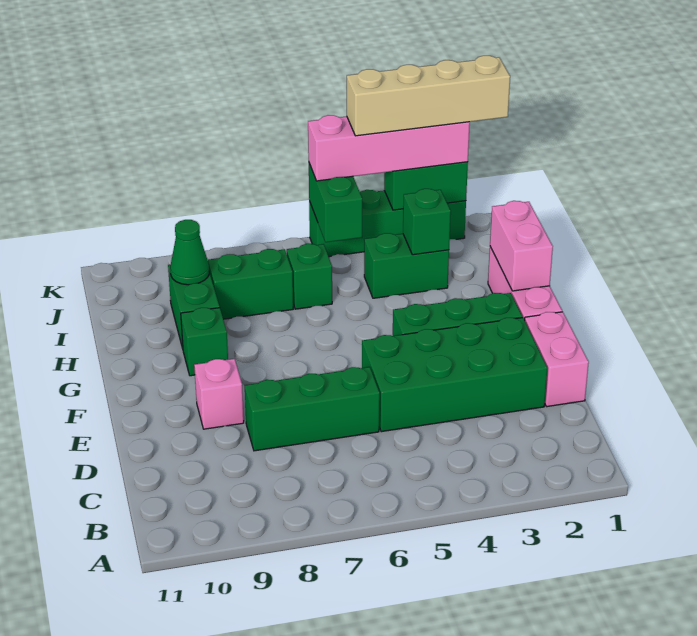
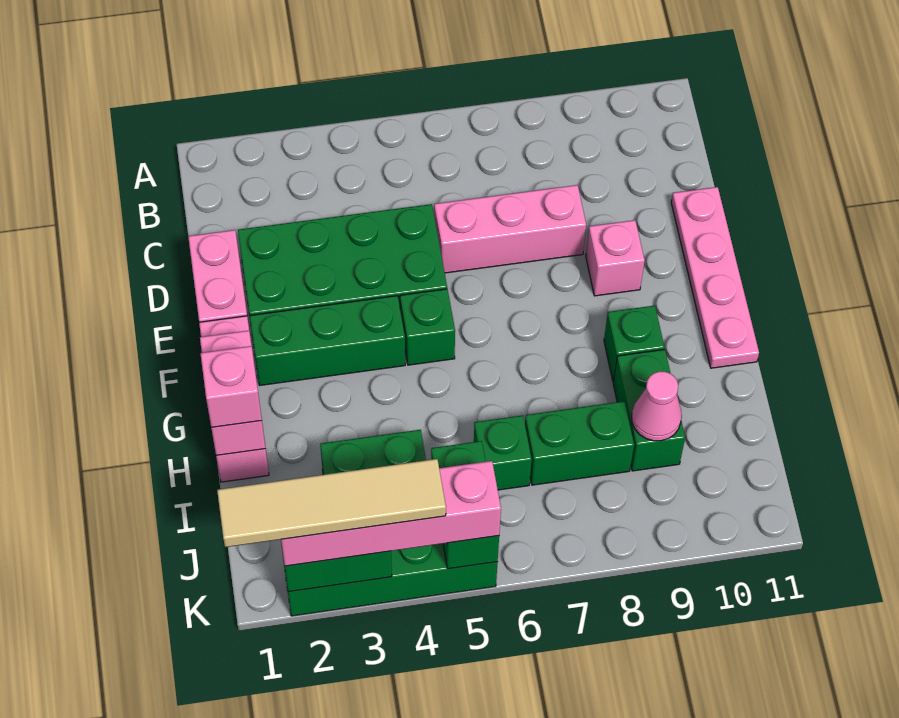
green brick D6:D8 level 1 -> pink brick D6:D8 level 1
none -> pink plate D11:G11 level 1
none -> pink brick H1 level 3
green brick I3 level 2 -> green brick F5 level 1
green cone I9 level 2 -> pink cone I9 level 2
tan brick K1:K4 level 4 -> tan tile K1:K4 level 4

